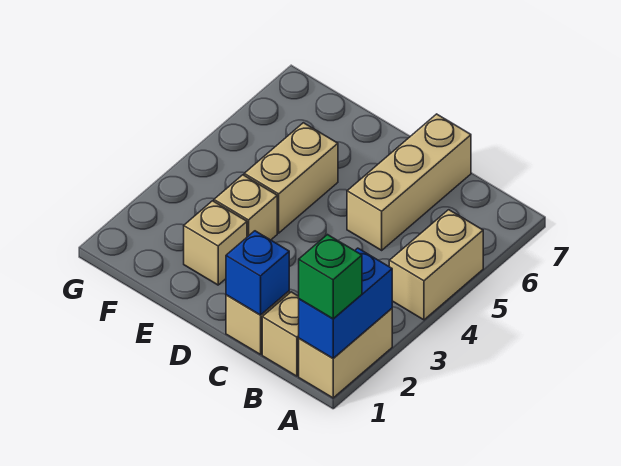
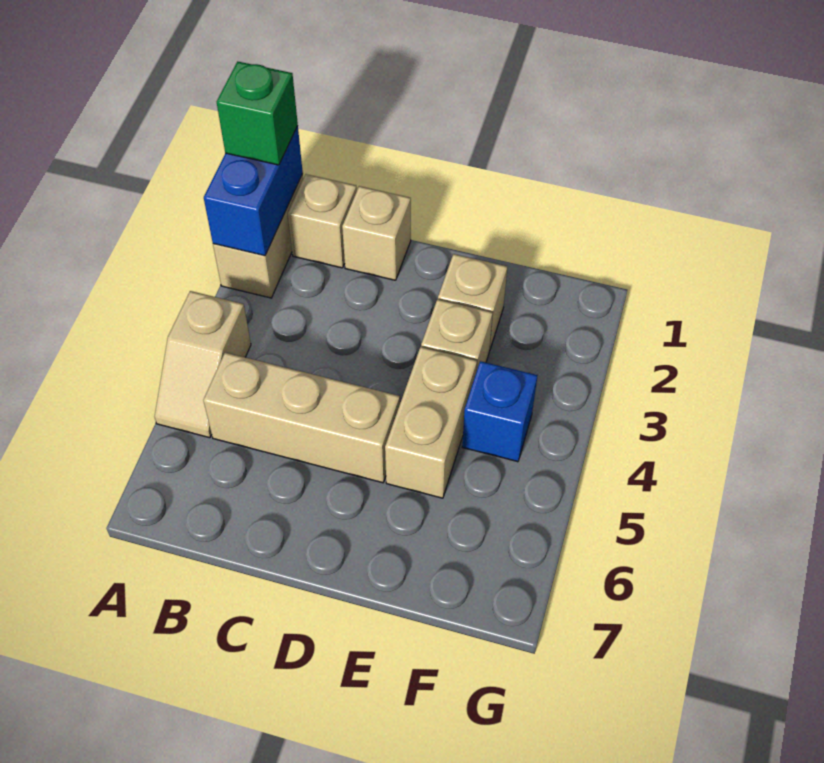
tan brick A4:A5 level 1 -> tan slope A4:A5 level 1 top 4
blue brick C1 level 2 -> blue brick F4 level 1
tan brick C5:C7 level 1 -> tan brick B5:D5 level 1

